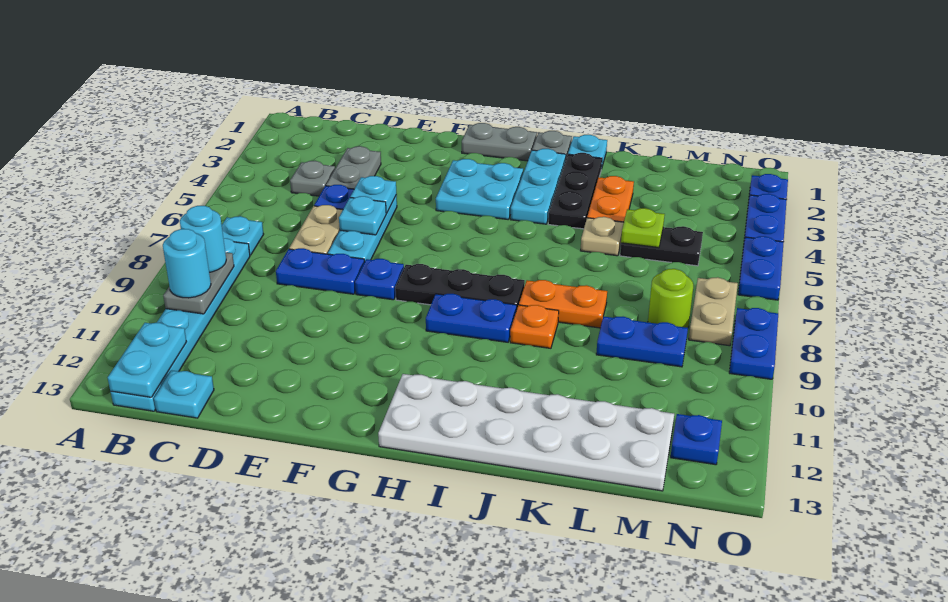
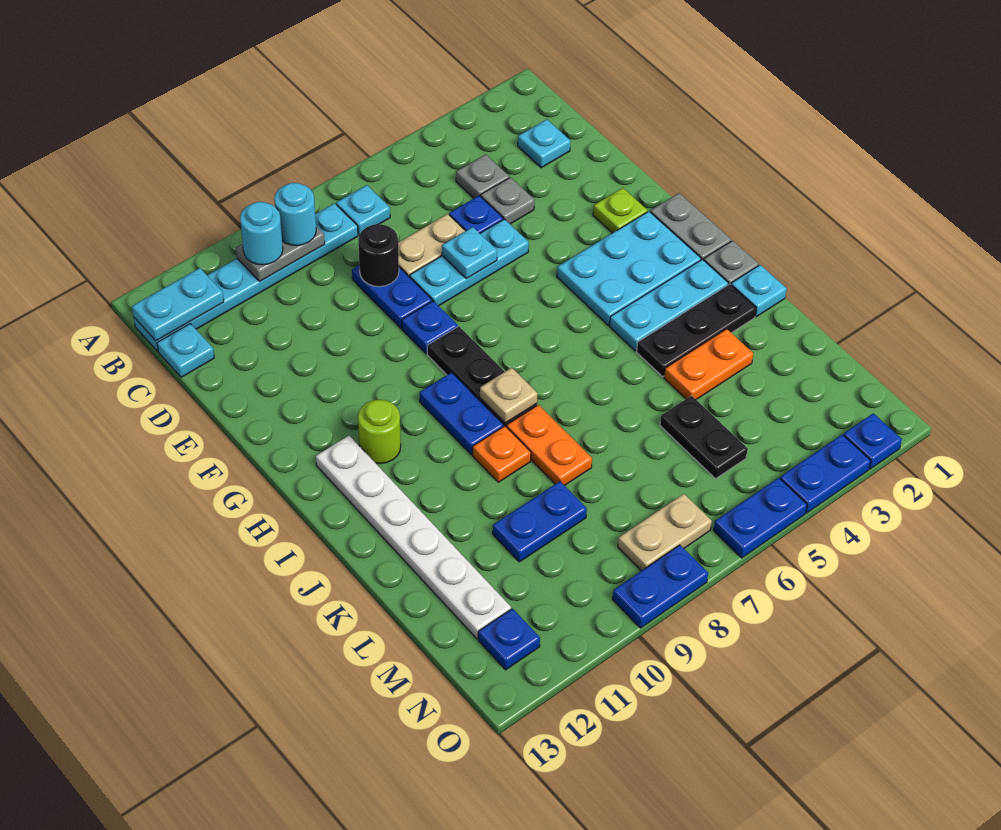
grey plate D3:D4 level 1 -> grey plate D4 level 1
none -> black round brick D8 level 2
cyan plate E5 level 2 -> cyan plate C2 level 1
cyan plate G3:H4 level 1 -> cyan plate G2:H4 level 1
white plate H12:M13 level 1 -> white plate H12:M12 level 1
tan plate K5 level 1 -> tan plate I8 level 2
lime plate L5 level 2 -> lime plate F2 level 1
blue plate L9:M9 level 1 -> blue plate L9:L10 level 1
lime round brick M8 level 1 -> lime round brick H11 level 1

